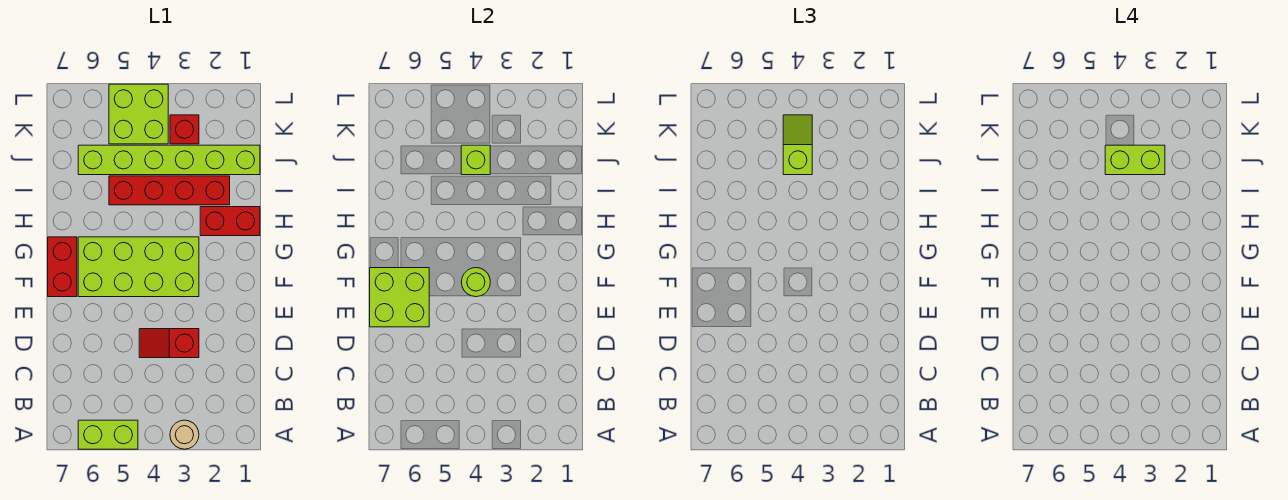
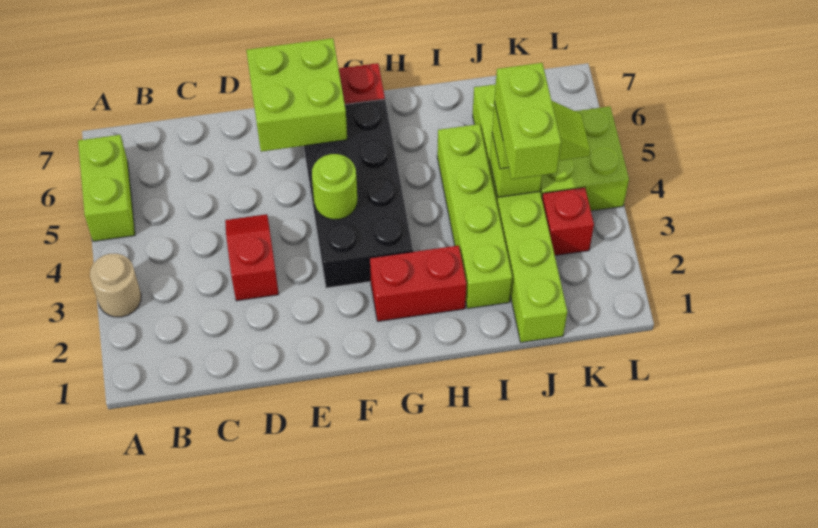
lime brick F3:G6 level 1 -> black brick F3:G6 level 1
red brick H1:H2 level 1 -> red brick G2:H2 level 1
red brick I2:I5 level 1 -> lime brick I2:I5 level 1

